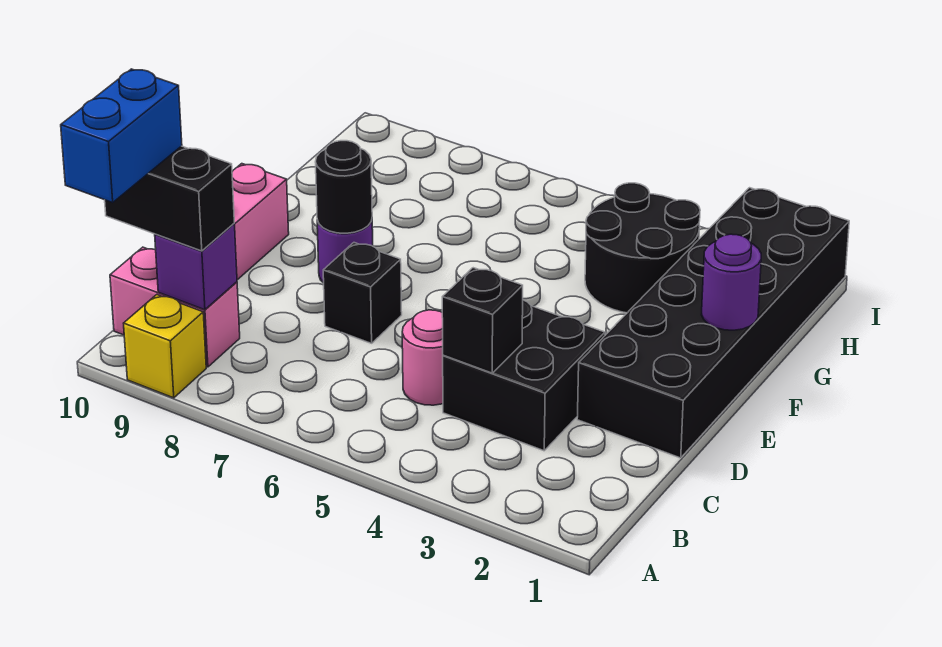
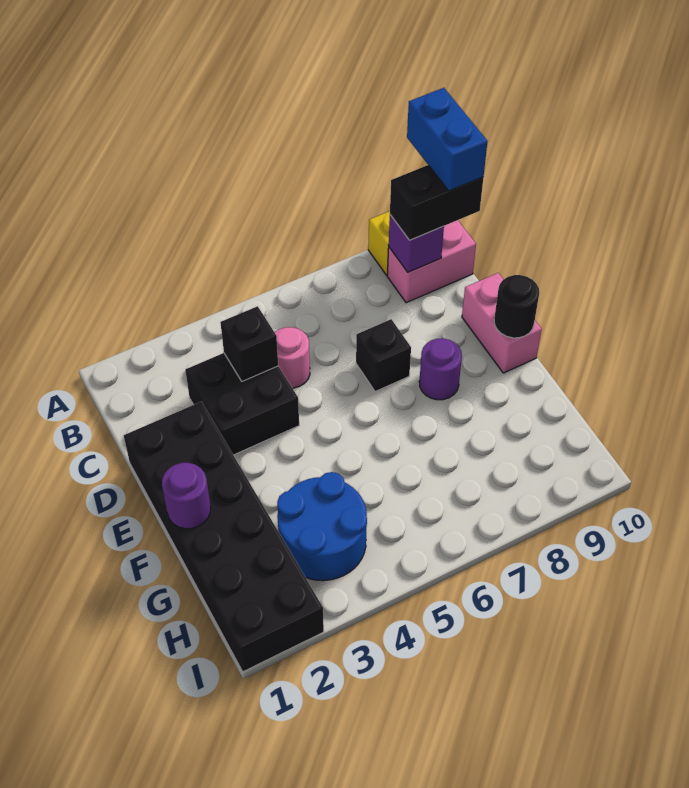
black round brick E8 level 2 -> black round brick E10 level 2
black round brick G3:H4 level 1 -> blue round brick G3:H4 level 1

